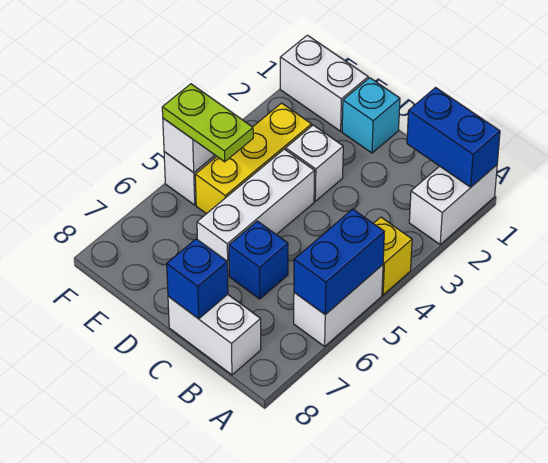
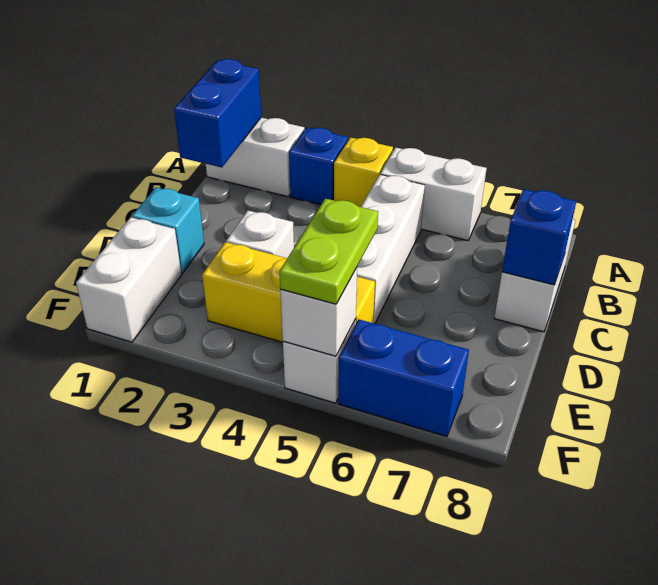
blue brick A5:A6 level 2 -> blue brick F6:F7 level 1
blue brick C6 level 1 -> blue brick A3 level 1
white brick D4:D6 level 1 -> white brick B5:D5 level 1

